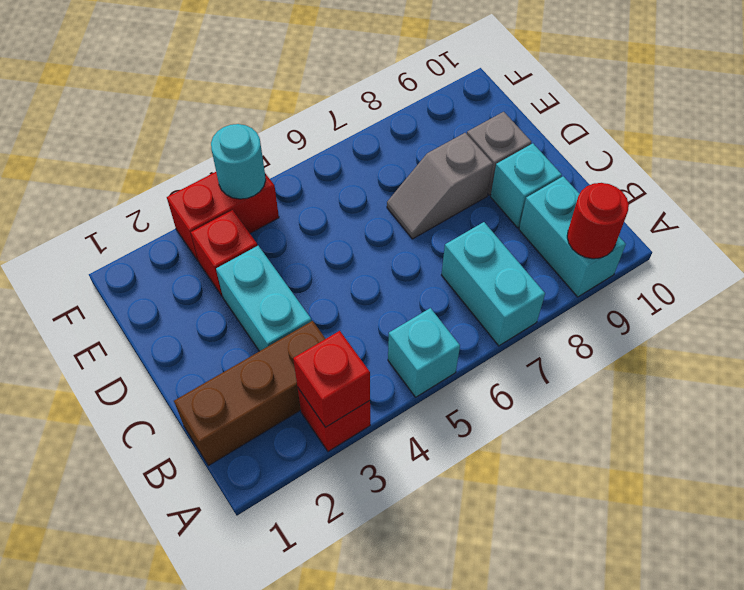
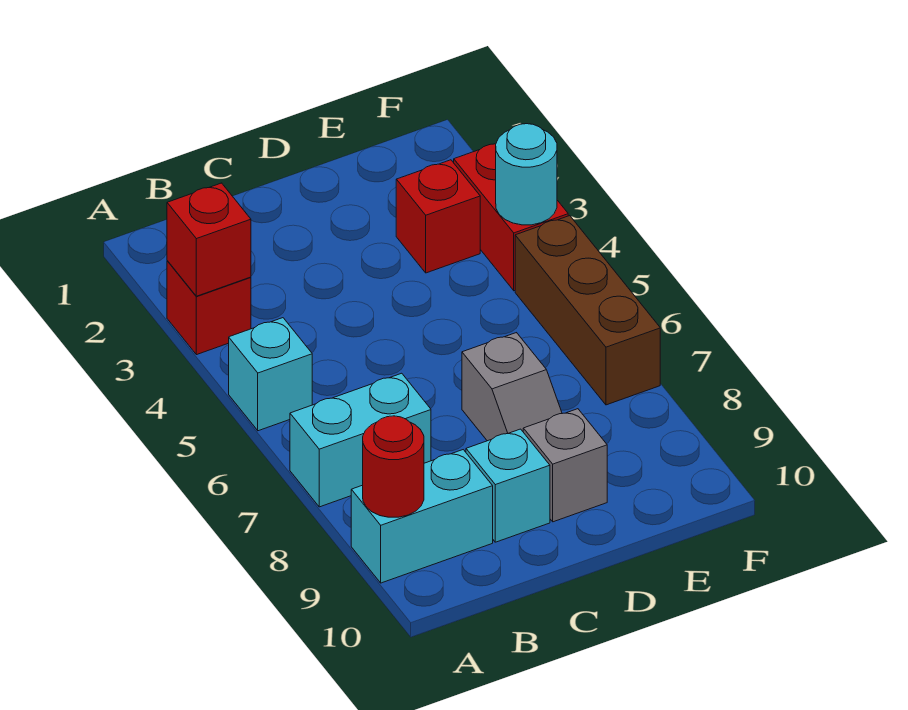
brown brick B1:B3 level 1 -> brown brick F5:F7 level 1
cyan brick C3:D3 level 1 -> none
grey slope D7:D8 level 1 top 8 -> grey slope D7:D8 level 1 top 7

